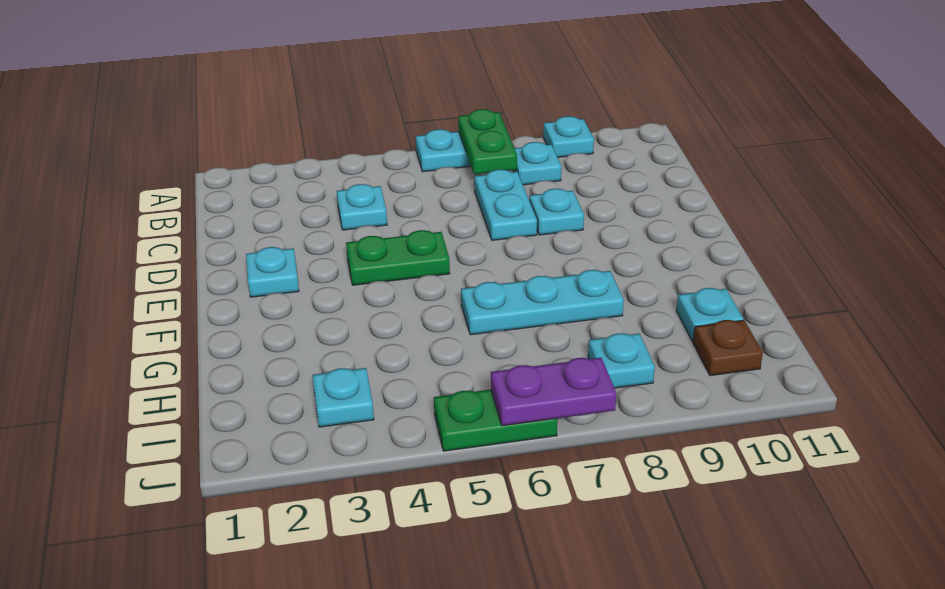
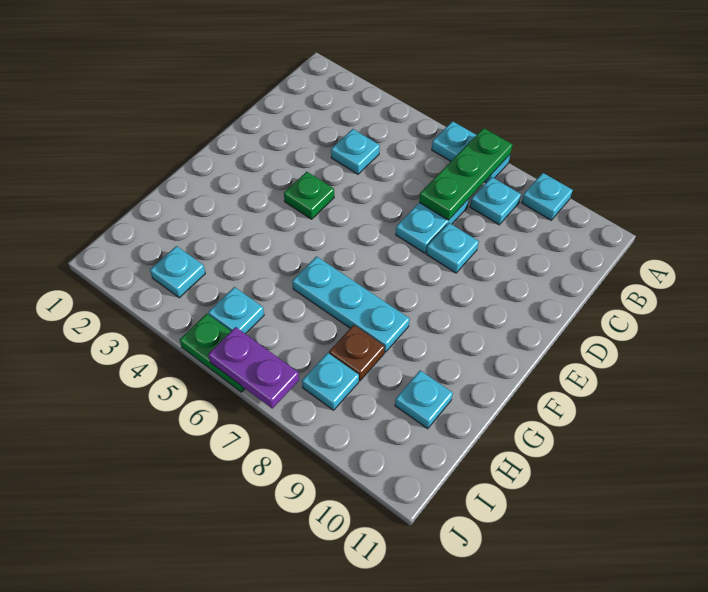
green plate A7:B7 level 2 -> green plate A7:C7 level 2
cyan plate E2 level 1 -> cyan plate I5 level 1
green plate E4:E5 level 1 -> green plate E4 level 1
brown plate I10 level 1 -> brown plate H8 level 1

